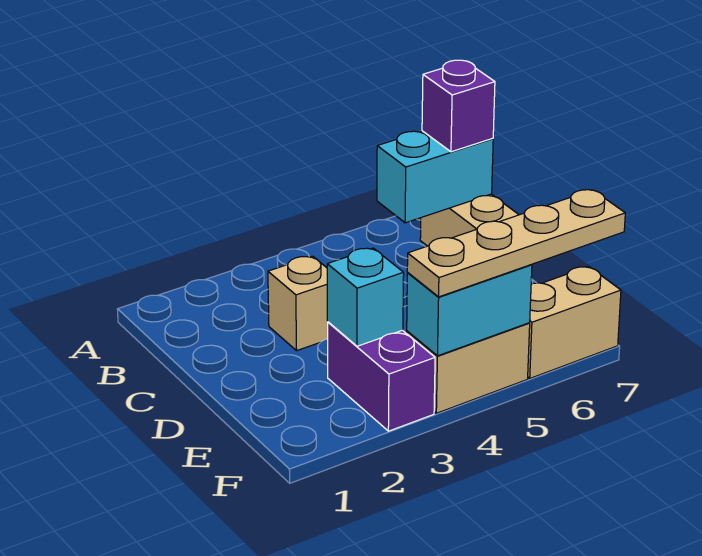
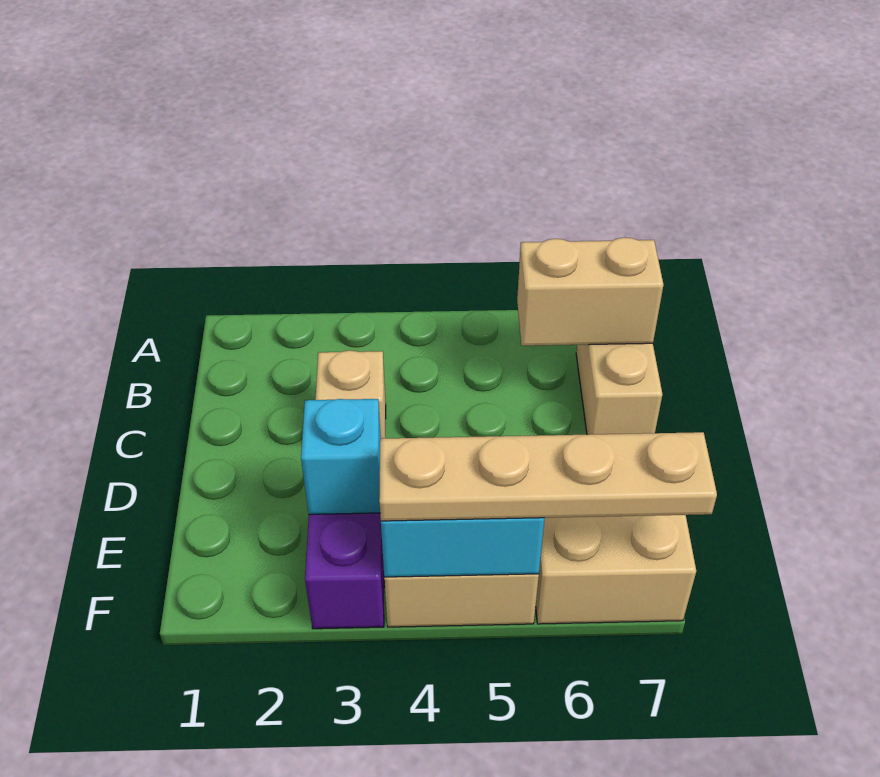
cyan brick B6:B7 level 2 -> tan brick B6:B7 level 2
purple brick B7 level 3 -> none

